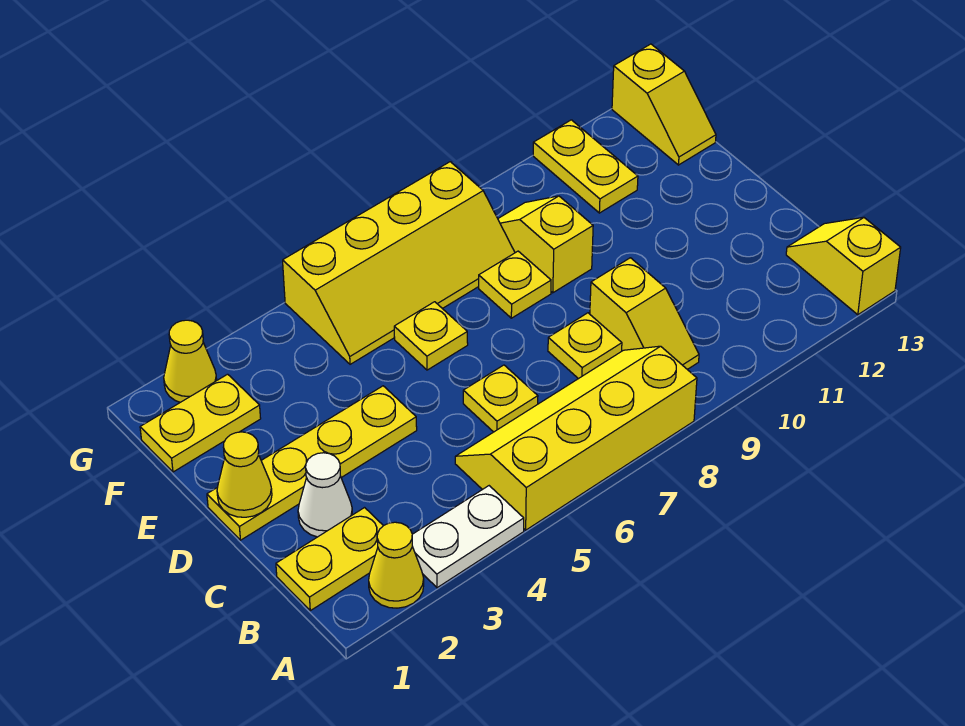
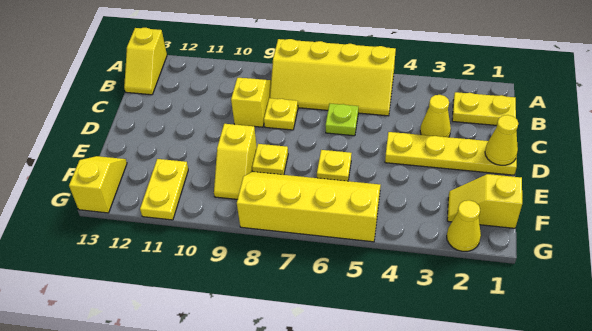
yellow cone A2 level 1 -> yellow cone C3 level 1
white plate A3:A4 level 1 -> none
white cone C2 level 1 -> none
yellow plate C6 level 1 -> lime plate C6 level 1
yellow plate F1:F2 level 1 -> yellow slope F1:F2 level 1 top 1

